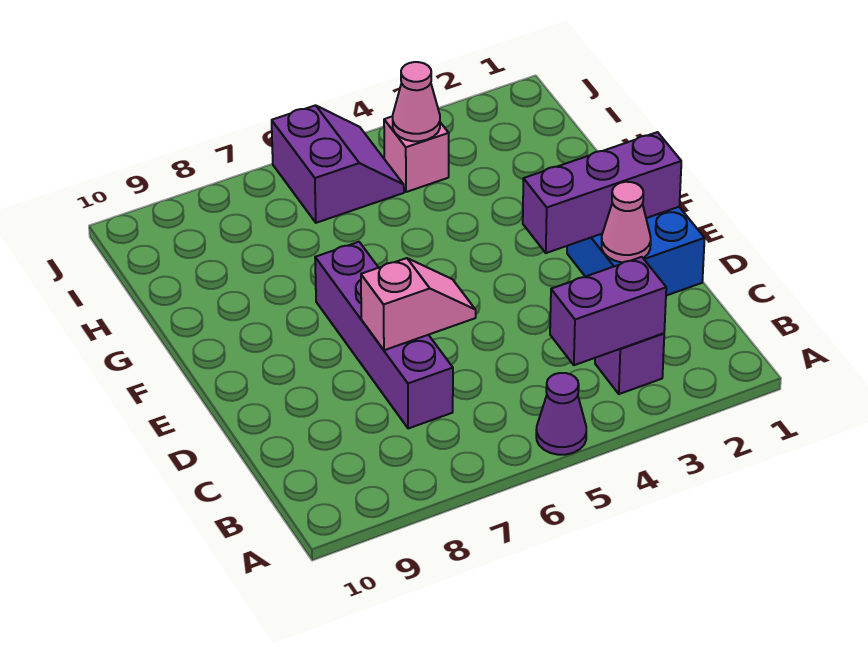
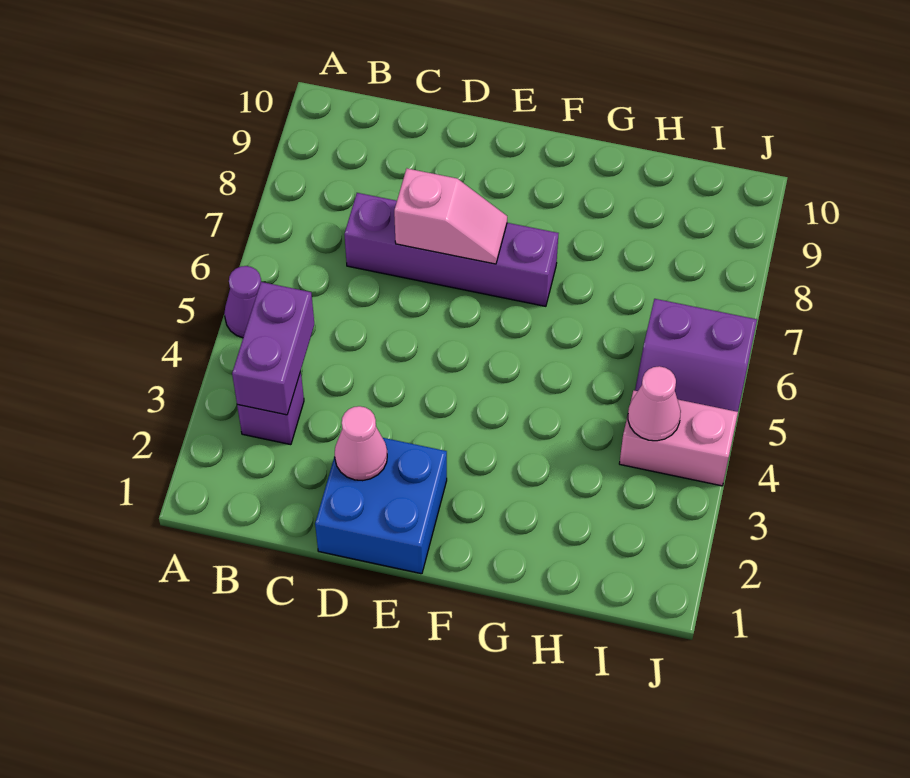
pink slope D6:D7 level 2 top 7 -> pink slope D7:E7 level 2 top D
purple brick E1:E3 level 2 -> none
pink brick I4 level 1 -> pink brick I4:J4 level 1

